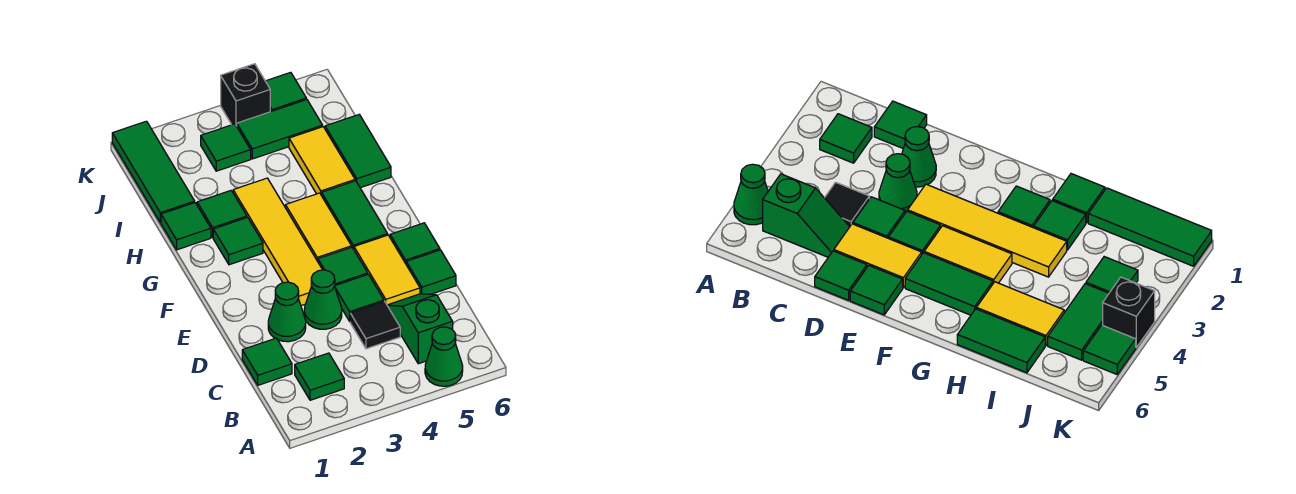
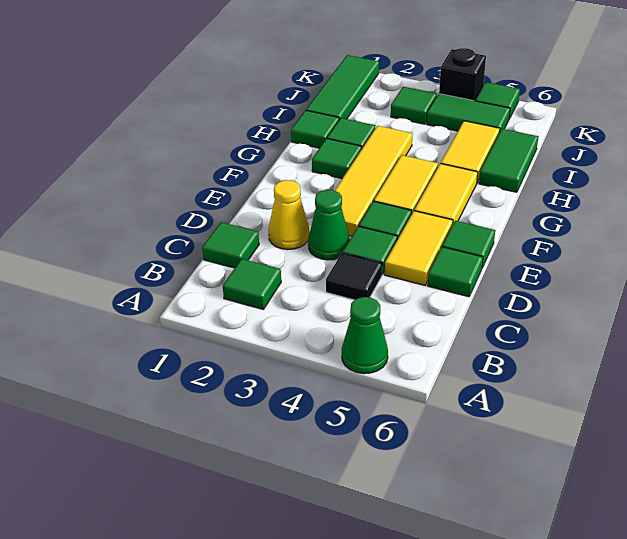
green slope B5:C5 level 1 top B -> none
green cone D2 level 1 -> yellow cone D2 level 1
green tile F5:G5 level 1 -> yellow tile F5:G5 level 1

